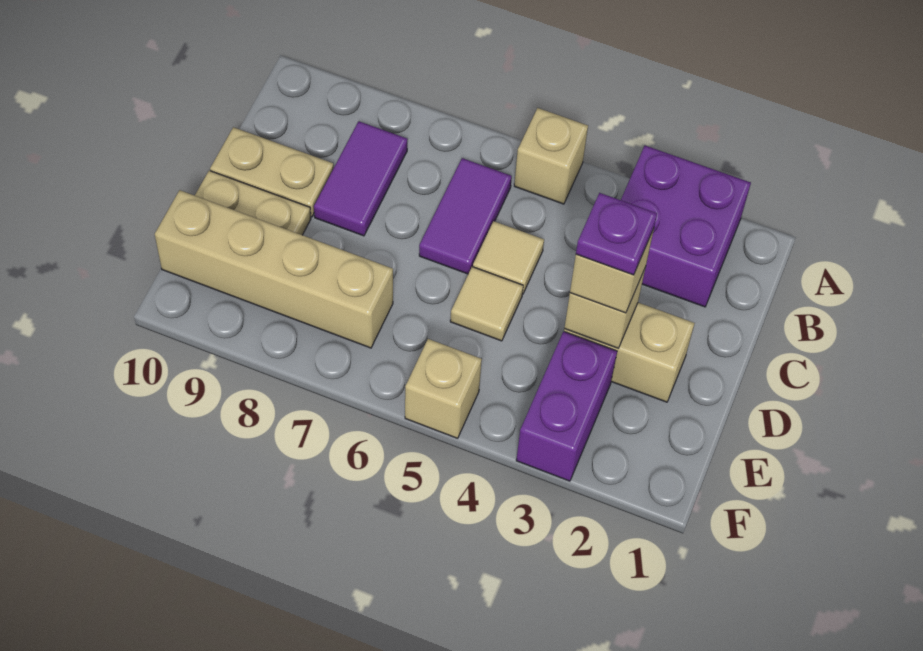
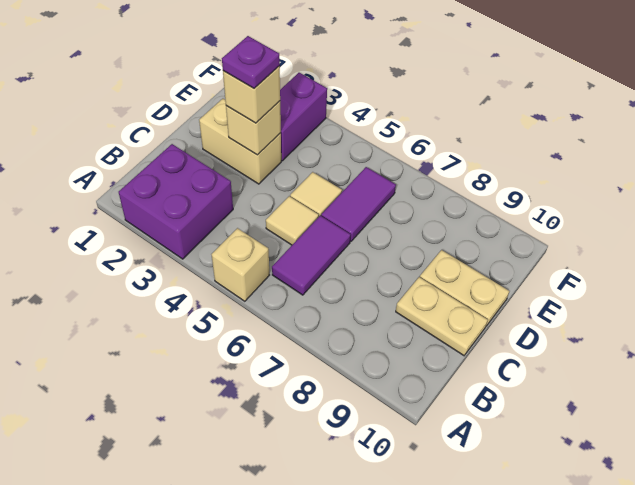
purple tile B8:C8 level 1 -> purple tile D6:E6 level 1
tan brick E7:E10 level 1 -> none
tan brick F5 level 1 -> none

